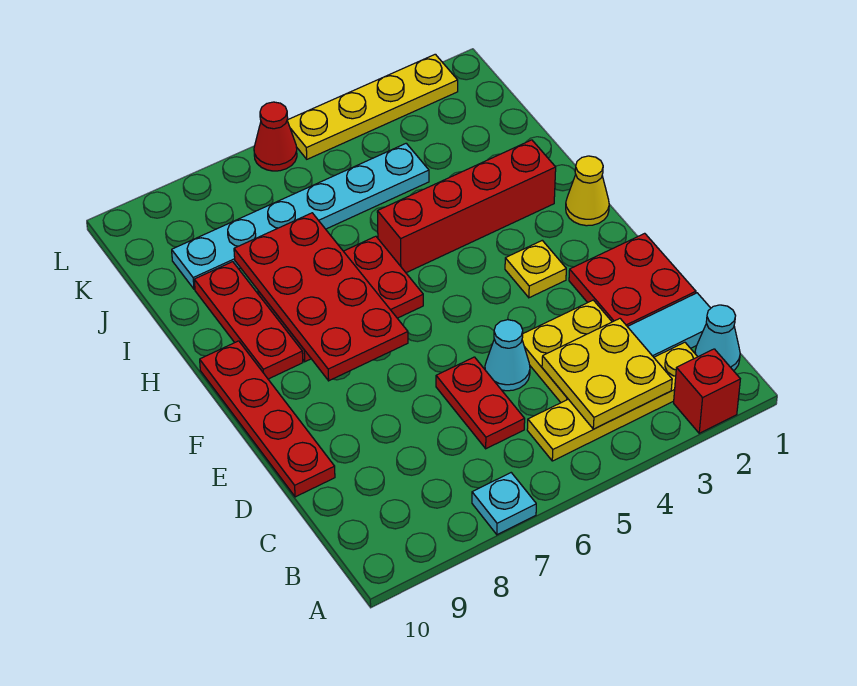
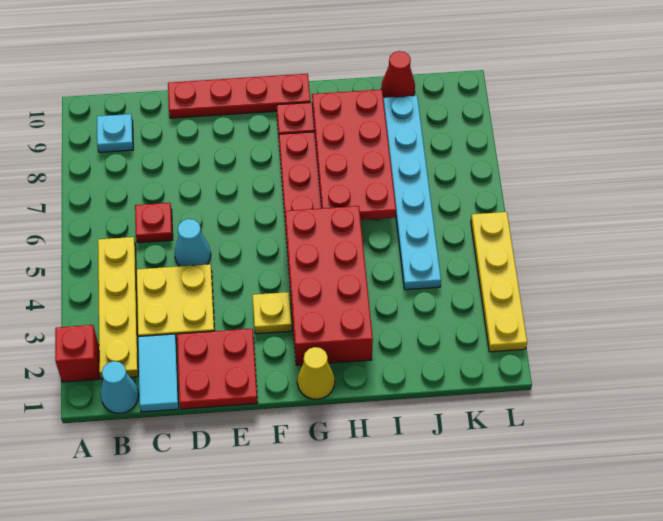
cyan plate A7 level 1 -> cyan plate B9 level 1
yellow plate B3:C4 level 2 -> none
red plate C6:D6 level 1 -> red plate C6 level 1
red plate F7:I8 level 2 -> red plate H6:I9 level 2
red brick H2:H5 level 1 -> red brick G2:H5 level 1
red cone L6 level 1 -> red cone J10 level 1

